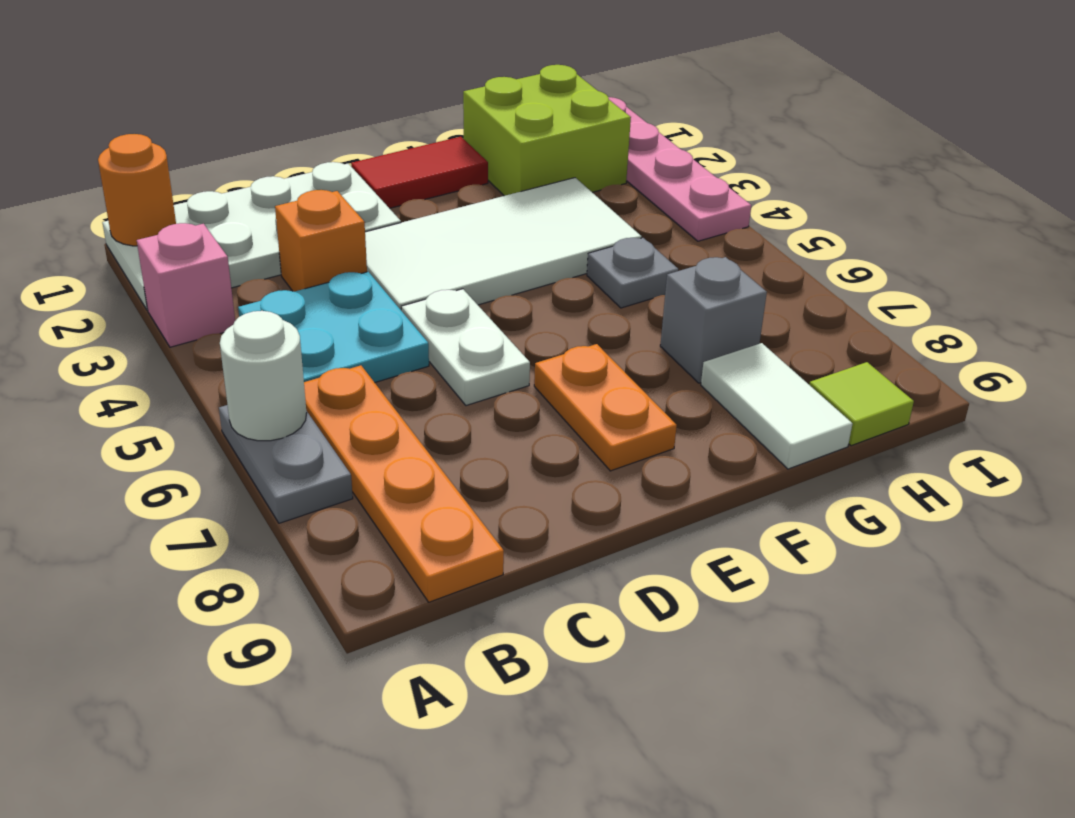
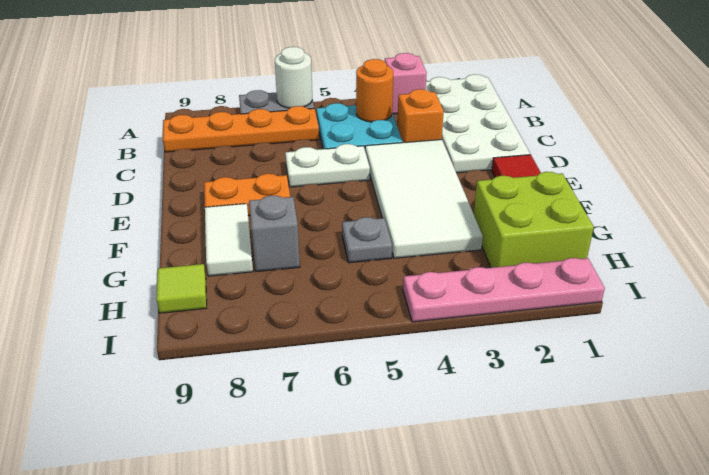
orange round brick A1 level 2 -> orange round brick B4 level 2
white tile G8:G9 level 1 -> white tile F8:G8 level 1

